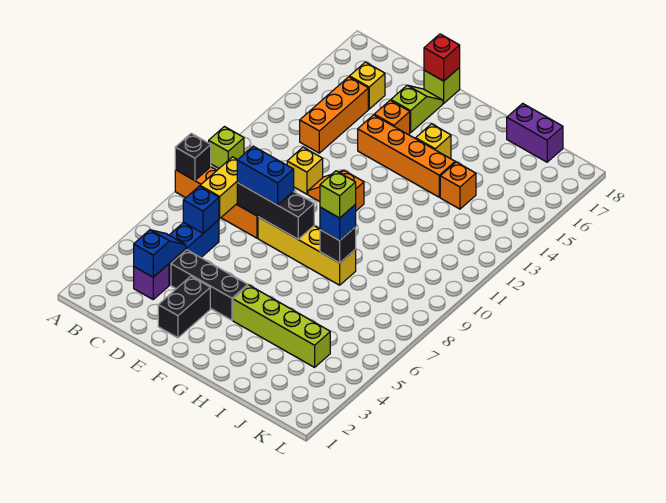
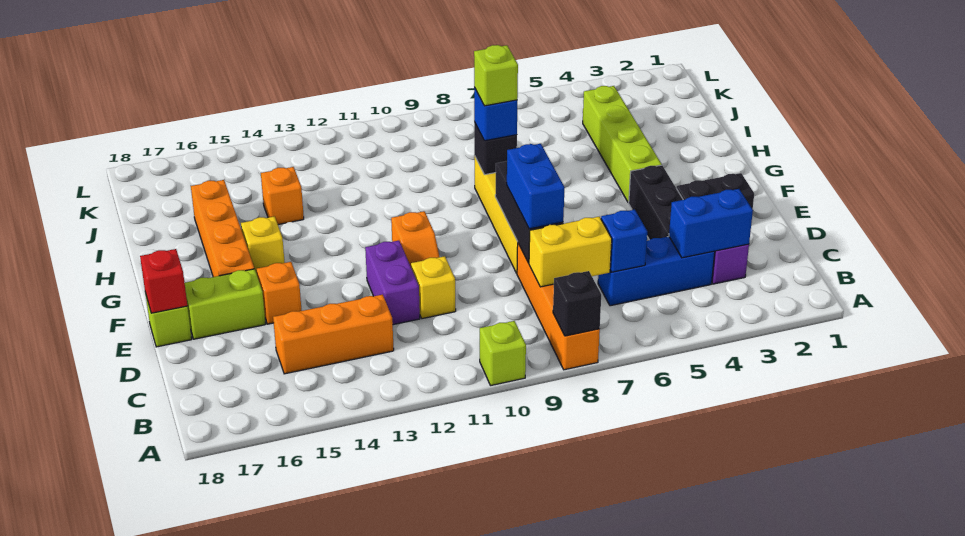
blue slope C3:C4 level 2 top 3 -> blue brick C3:C4 level 2
yellow brick C16 level 1 -> none
orange brick E14:H14 level 1 -> orange brick F16:I16 level 1
lime slope E16:E17 level 1 top 16 -> lime brick E16:E17 level 1
purple brick I18:J18 level 1 -> purple brick D12:E12 level 1

